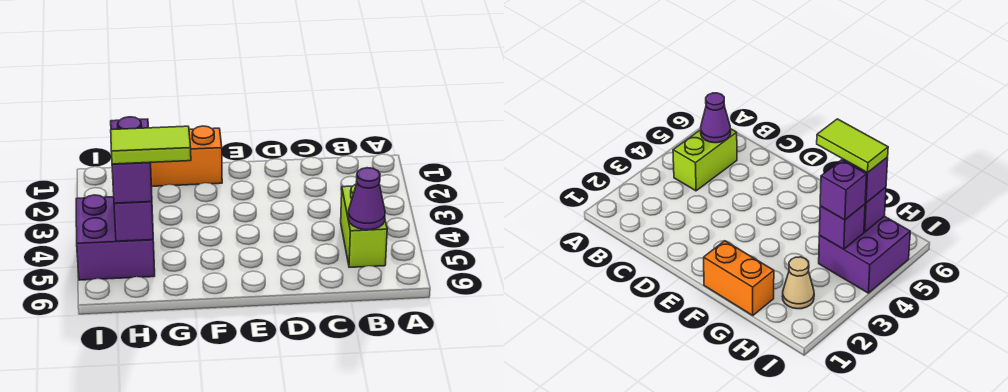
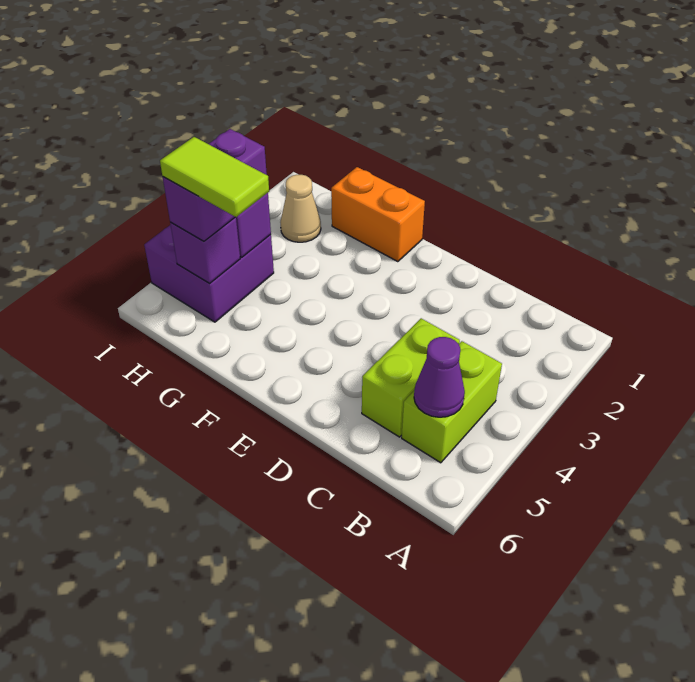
none -> lime brick C4:C5 level 1

